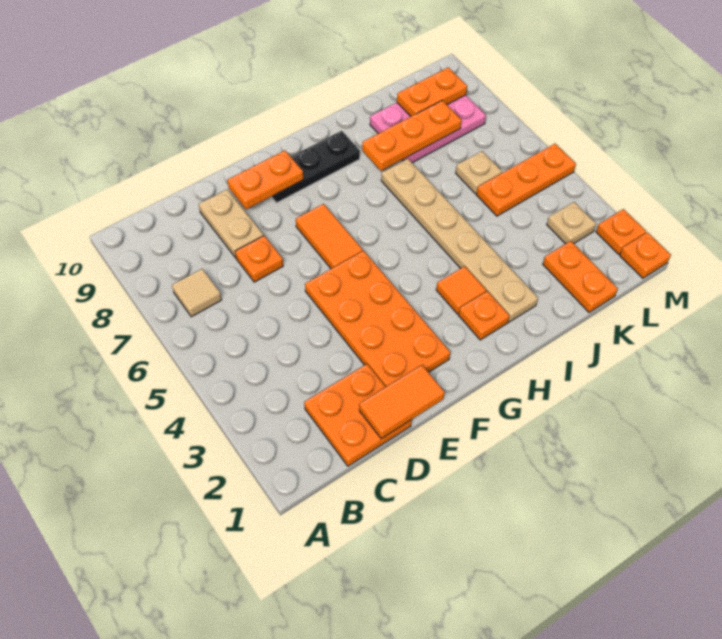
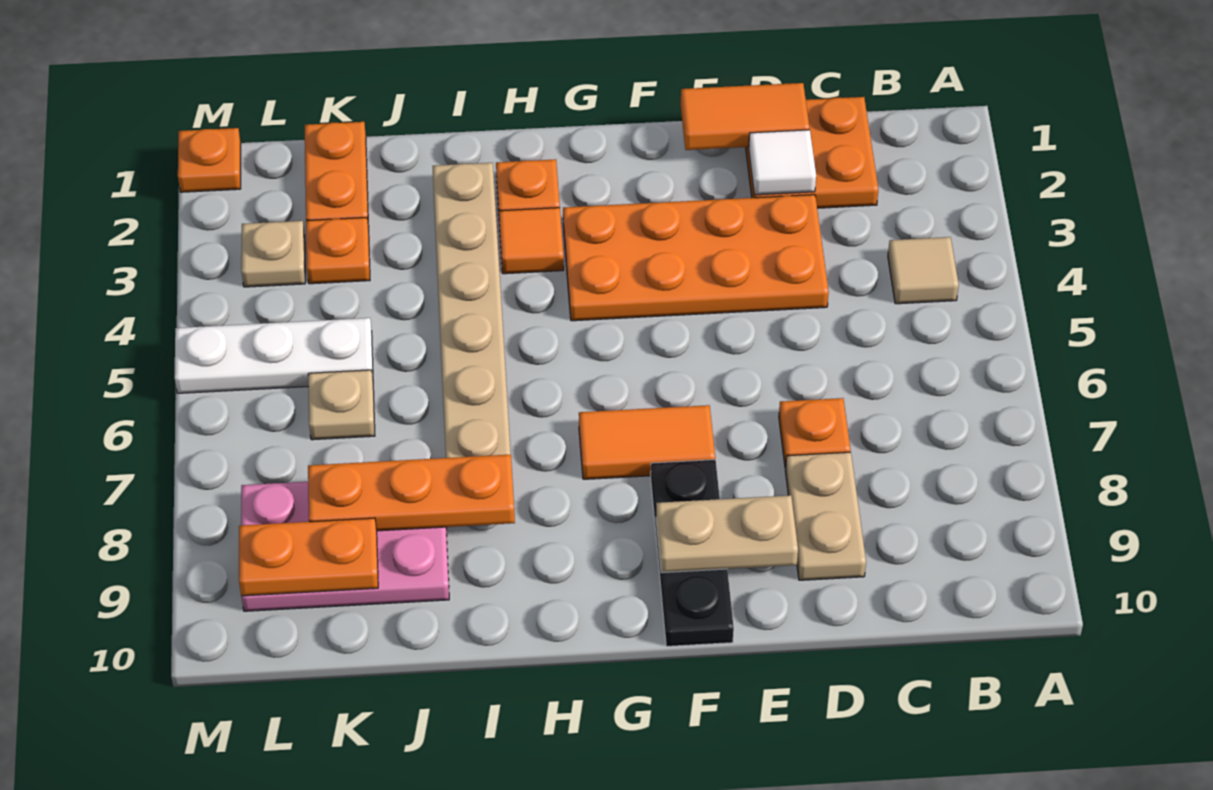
tan tile B7 level 1 -> tan tile B4 level 1
none -> white tile D2 level 2
orange plate E2:F5 level 1 -> orange plate D3:G4 level 1
orange plate E9:F9 level 2 -> tan plate E9:F9 level 2
orange tile F6:F7 level 1 -> orange tile F7:G7 level 1
black plate F9:H9 level 1 -> black plate F8:F10 level 1
orange plate K5:M5 level 1 -> white plate K5:M5 level 1
orange plate M2 level 1 -> orange plate K3 level 1

